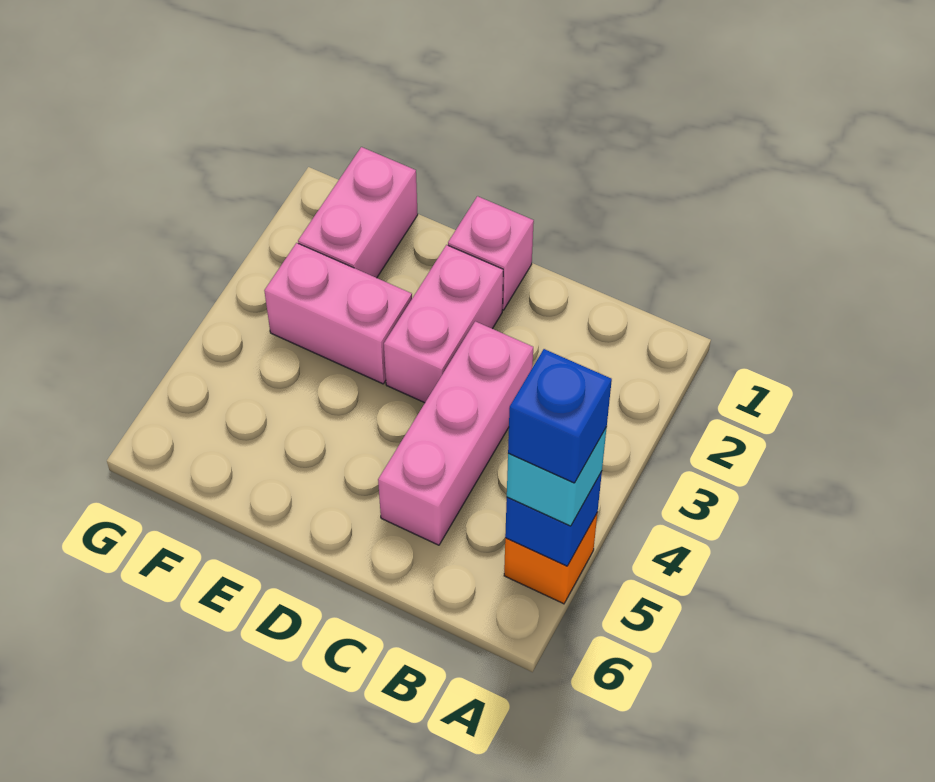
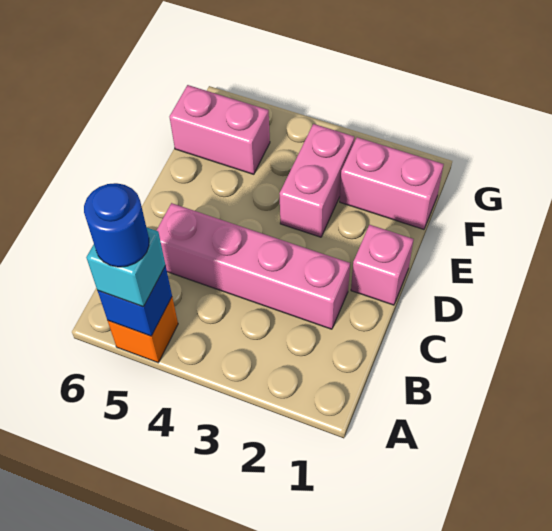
blue brick A5 level 4 -> blue round brick A5 level 4
pink brick C3:C5 level 1 -> pink brick C2:C5 level 1
pink brick D2:D3 level 1 -> pink brick F5:F6 level 1

